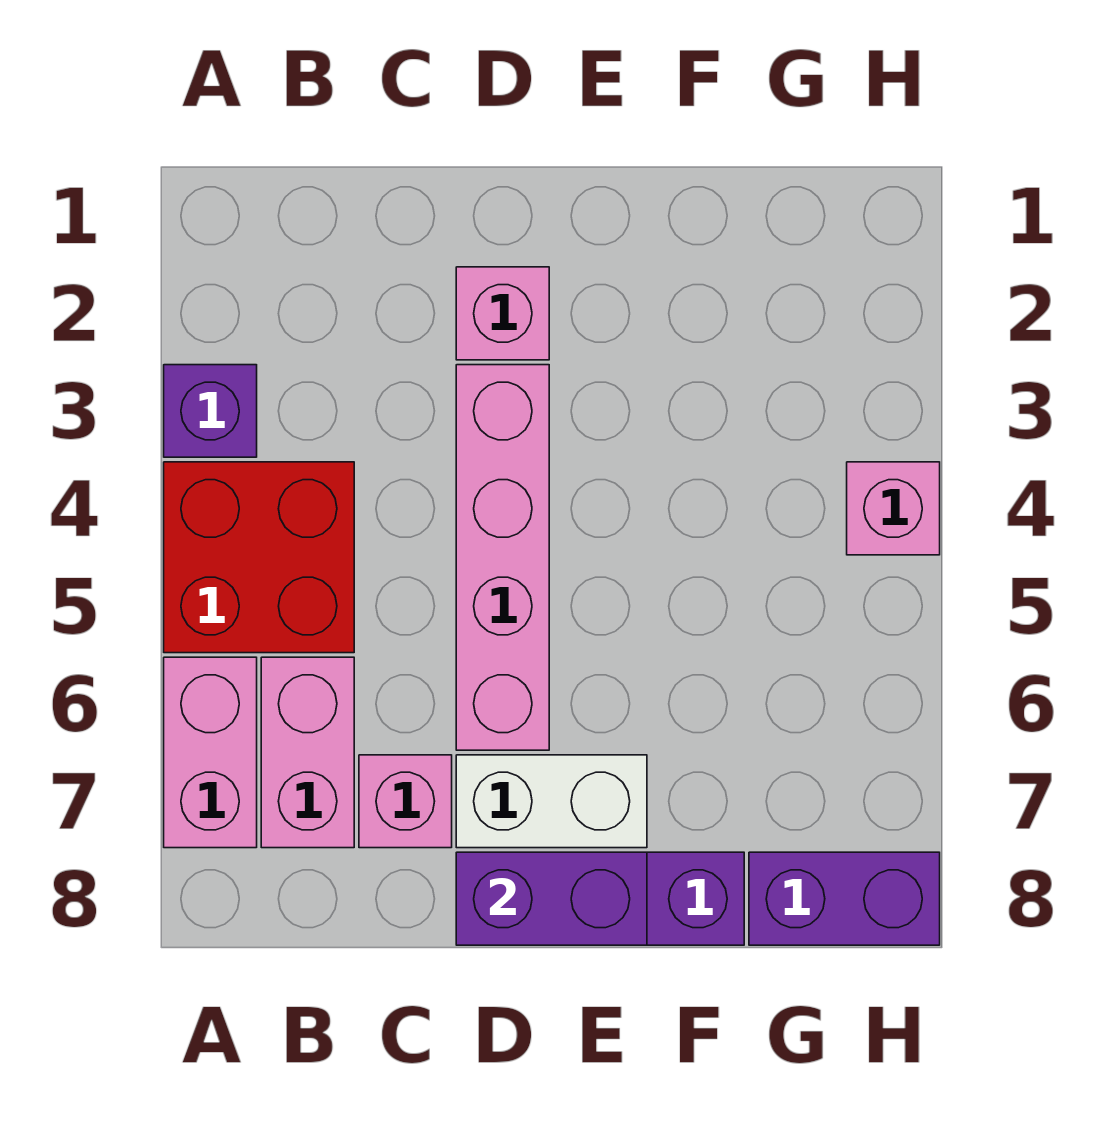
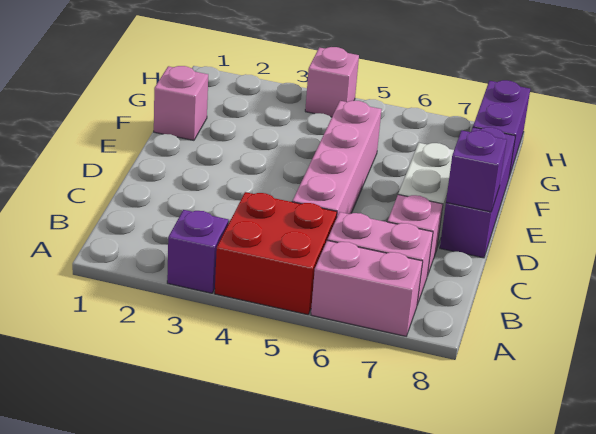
pink brick D2 level 1 -> pink brick F1 level 1
pink brick D3:D6 level 1 -> pink brick C5:F5 level 1
purple brick D8:E8 level 2 -> purple brick D8 level 2

